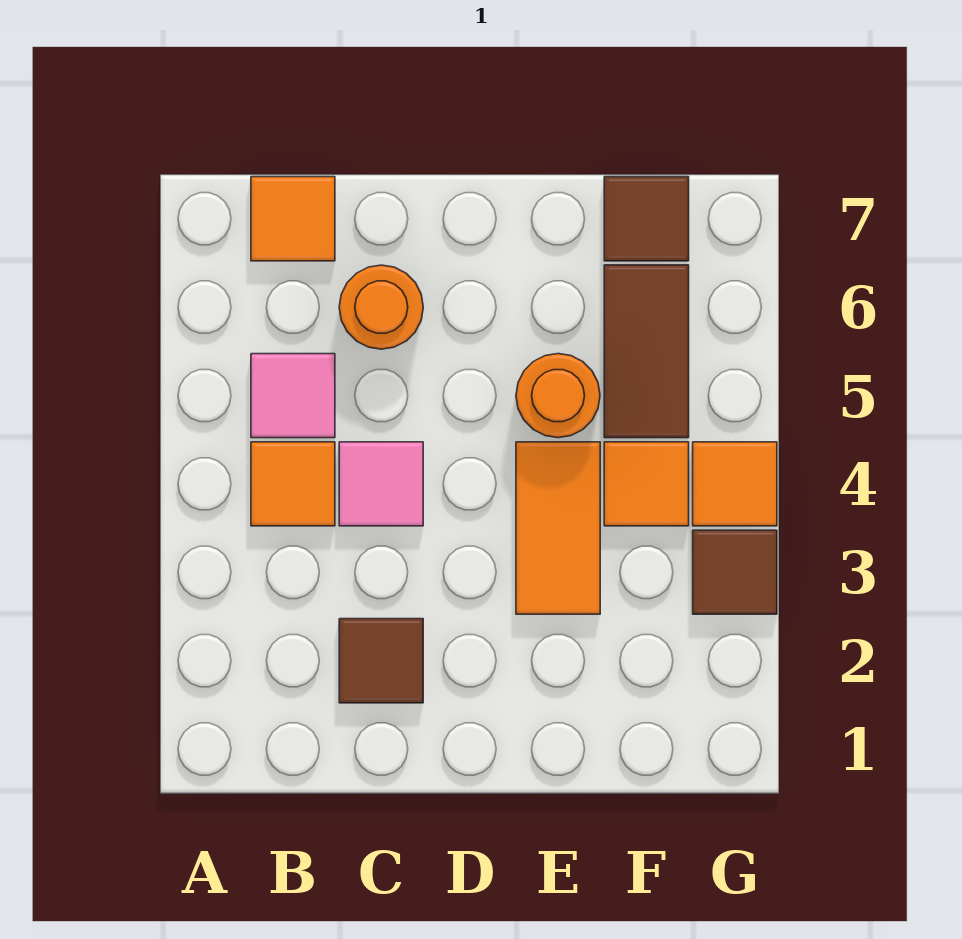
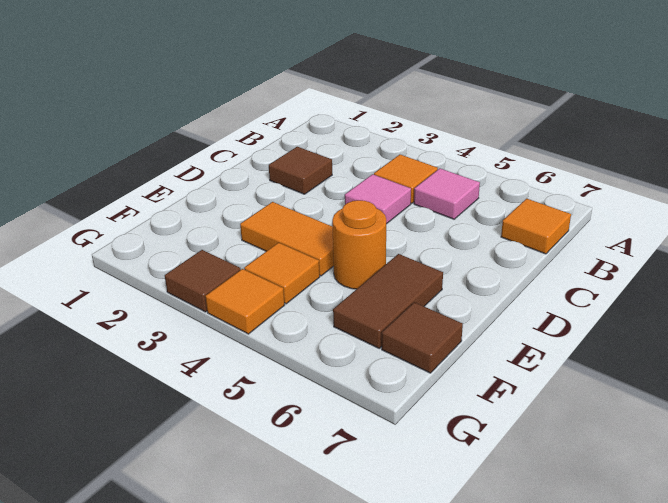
orange round brick C6 level 1 -> none
brown tile F5:F6 level 1 -> brown tile E6:F6 level 1

